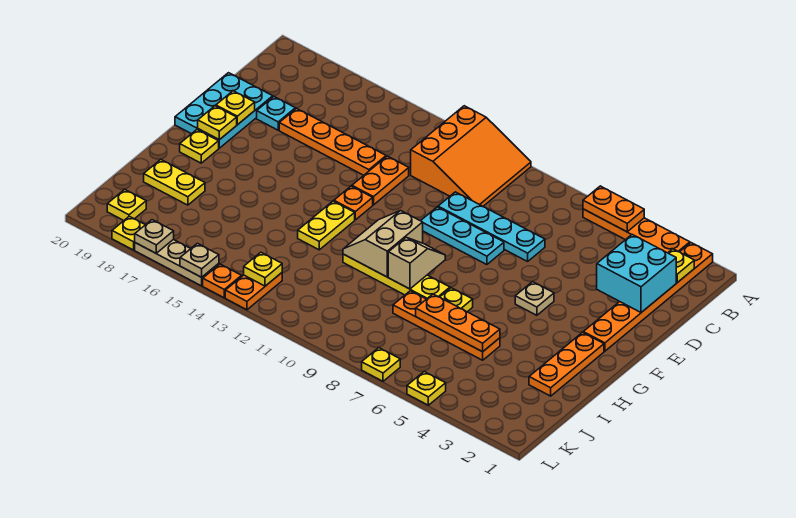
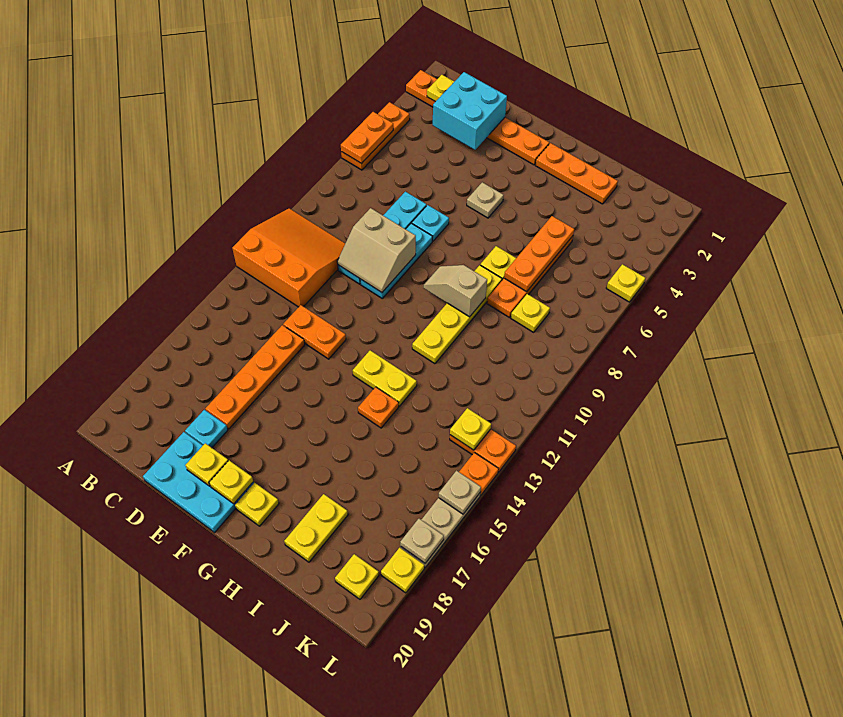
orange plate A3:A6 level 1 -> orange plate A4:A6 level 1
none -> cyan plate E7 level 1
orange plate F13 level 1 -> orange plate H14 level 1
tan slope G10:H11 level 2 top 10 -> tan slope D9:E10 level 2 top 9
yellow plate L7 level 1 -> yellow plate J8 level 1

